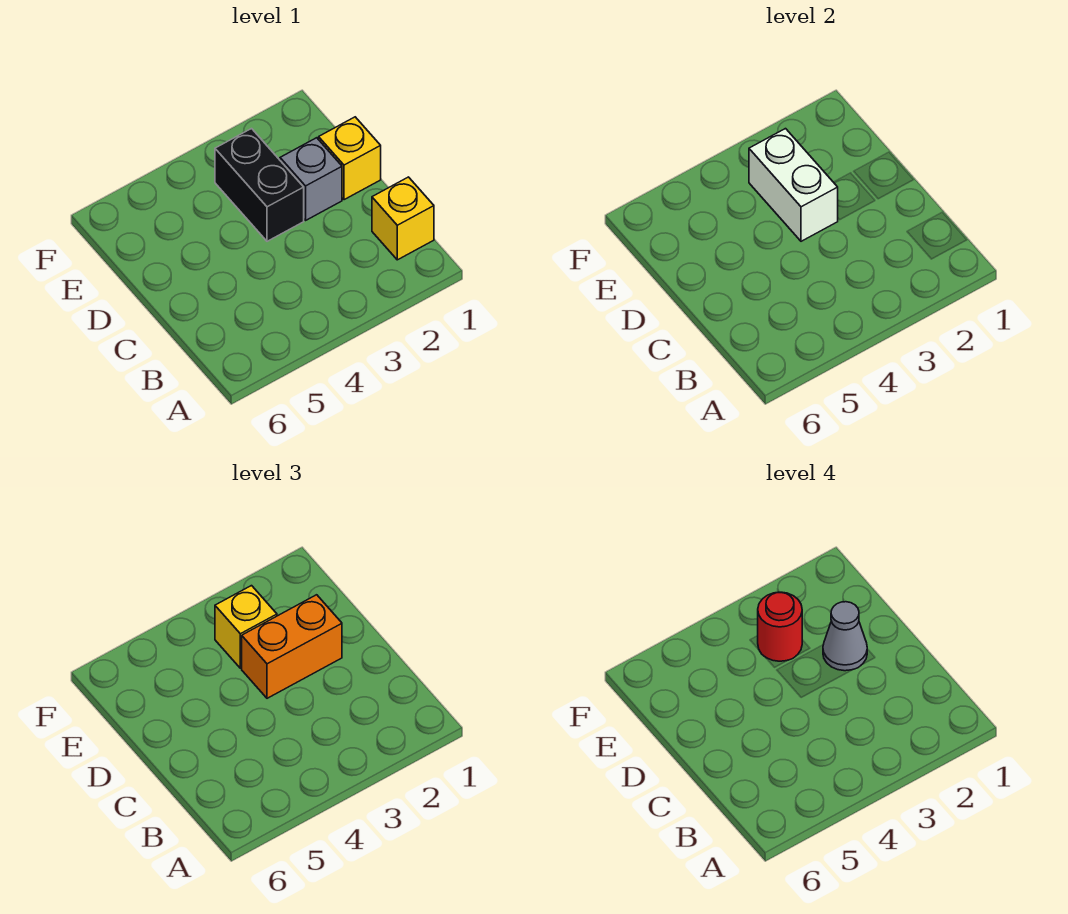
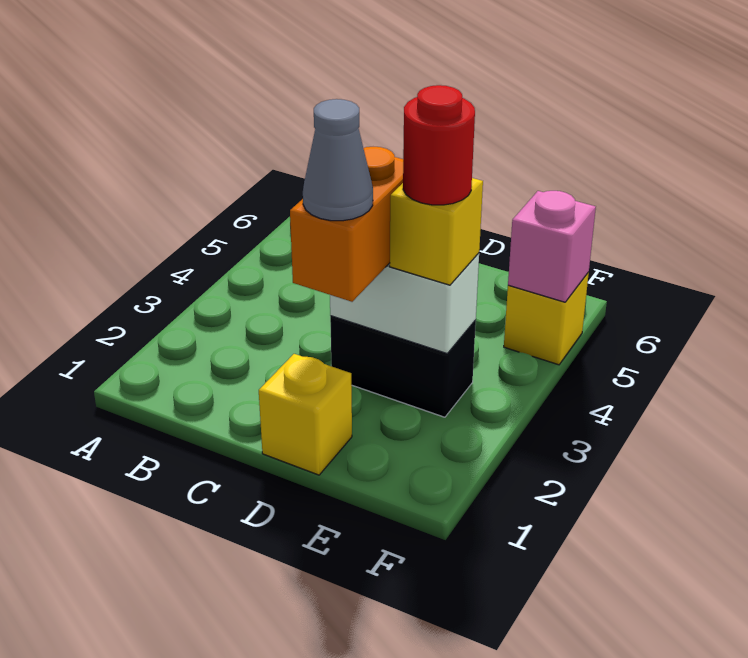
yellow brick B1 level 1 -> yellow brick F5 level 1
grey brick D2 level 1 -> none
none -> pink brick F5 level 2

